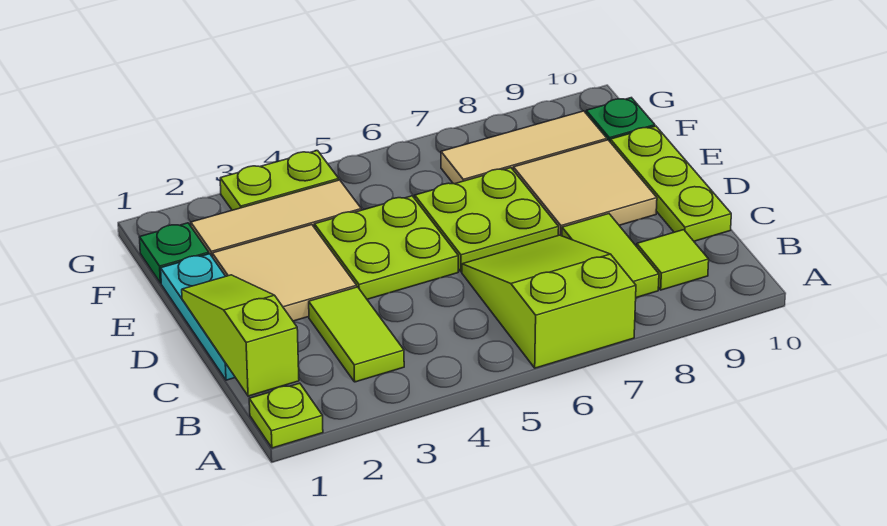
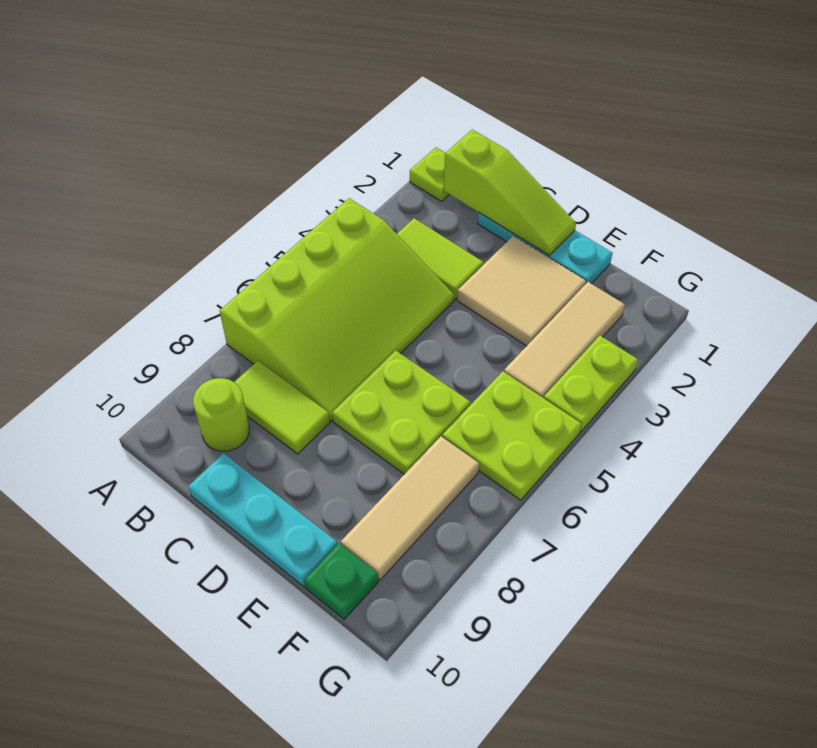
lime slope A6:C7 level 1 top A -> lime slope A4:C7 level 1 top A
lime tile B9 level 1 -> lime round brick B9 level 1
lime plate C10:E10 level 1 -> cyan plate C10:E10 level 1
lime plate D4:E5 level 1 -> lime plate F5:G6 level 1
tan tile D8:E9 level 1 -> none
green plate F1 level 1 -> none

